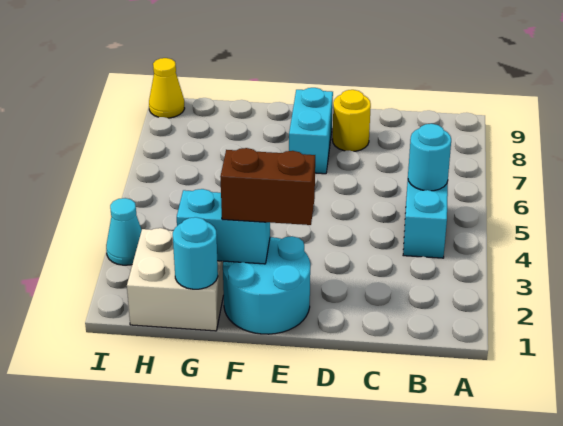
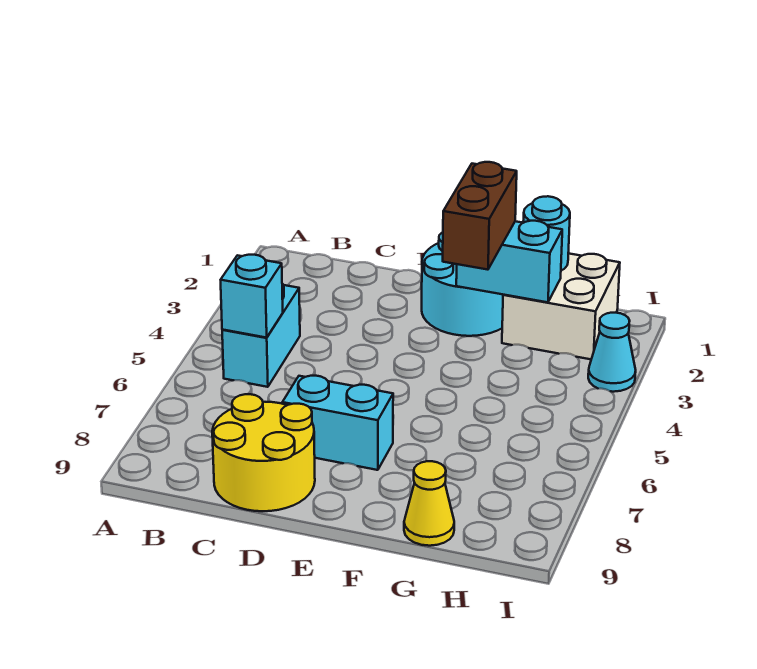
cyan round brick B5 level 2 -> cyan brick B5 level 2
yellow round brick D8 level 1 -> yellow round brick C8:D9 level 1
brown brick E2:F2 level 3 -> brown brick F2:F3 level 3
cyan brick E7:E8 level 1 -> cyan brick D7:E7 level 1
yellow cone I9 level 1 -> yellow cone G9 level 1

